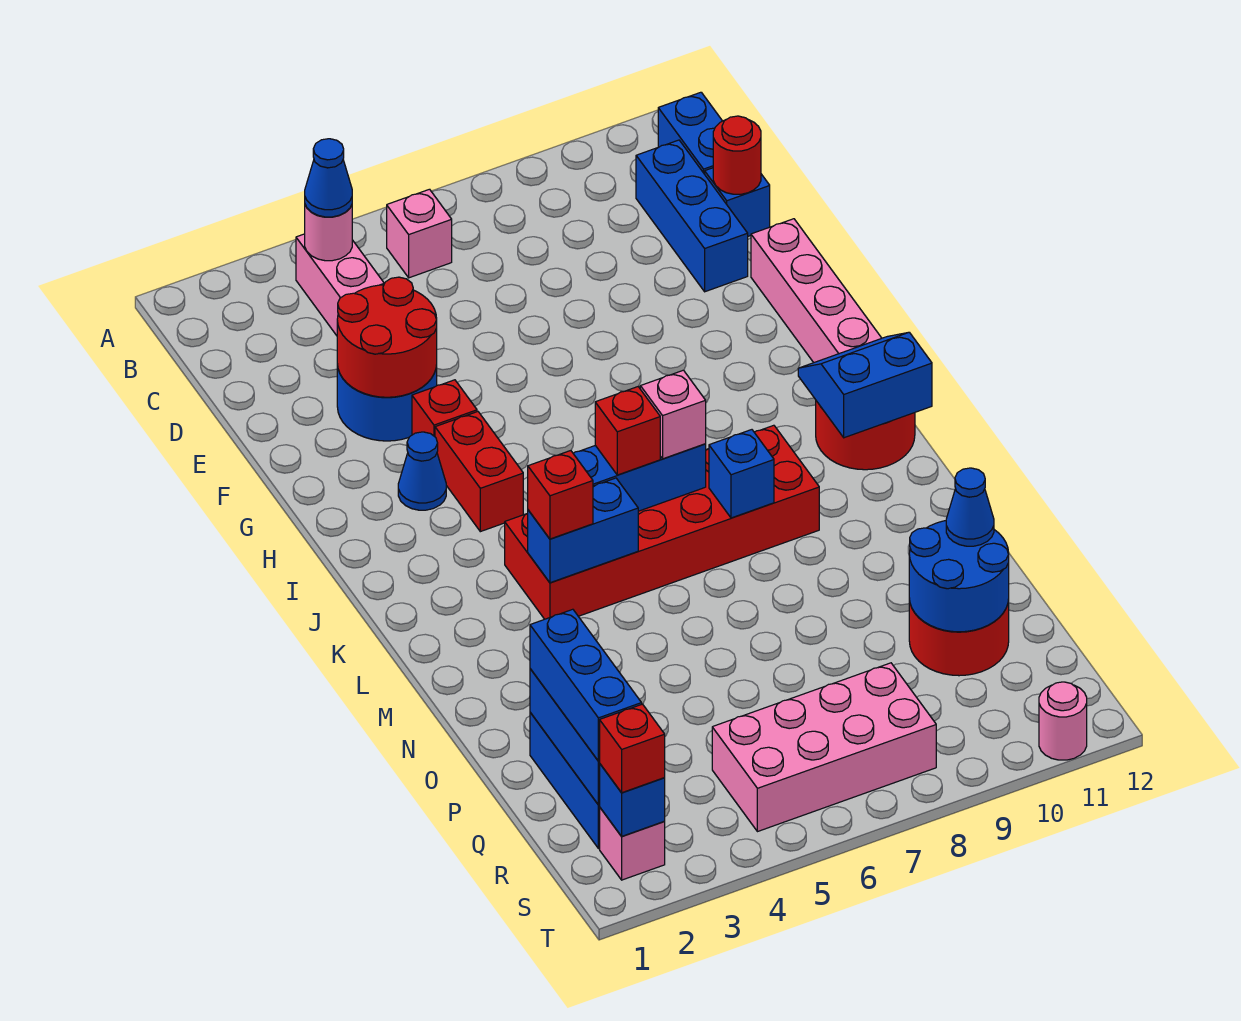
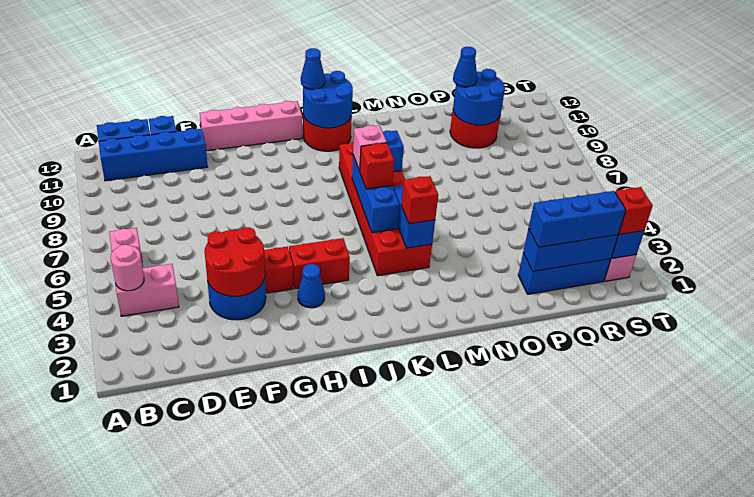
blue cone B4 level 3 -> blue cone J12 level 3
blue brick C11:E11 level 1 -> blue brick B11:E11 level 1
red round brick D12 level 2 -> none
blue slope J11:K12 level 2 top K -> blue round brick J11:K12 level 2
pink brick R5:S8 level 1 -> none
pink round brick T11 level 1 -> none

